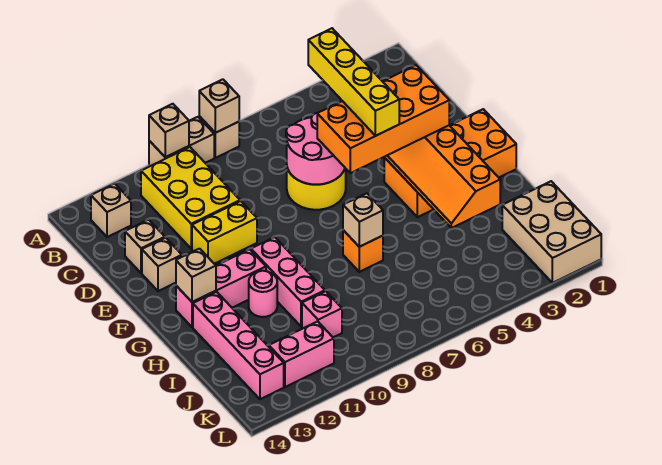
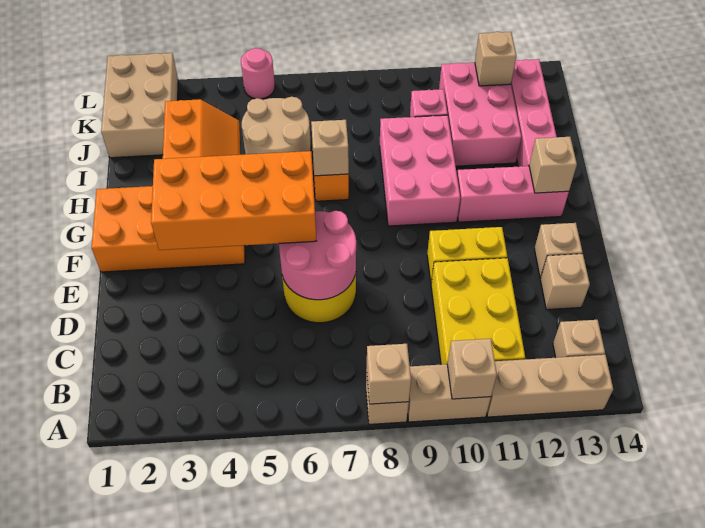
none -> tan brick A11:A13 level 1
yellow brick C5:F5 level 4 -> none
pink brick G10:I10 level 1 -> pink brick G9:I10 level 1
pink round brick H11 level 1 -> pink round brick L5 level 1
none -> tan round brick I5:J6 level 1
pink brick K11:K12 level 1 -> pink brick I11:K12 level 1
none -> tan brick K12 level 2

